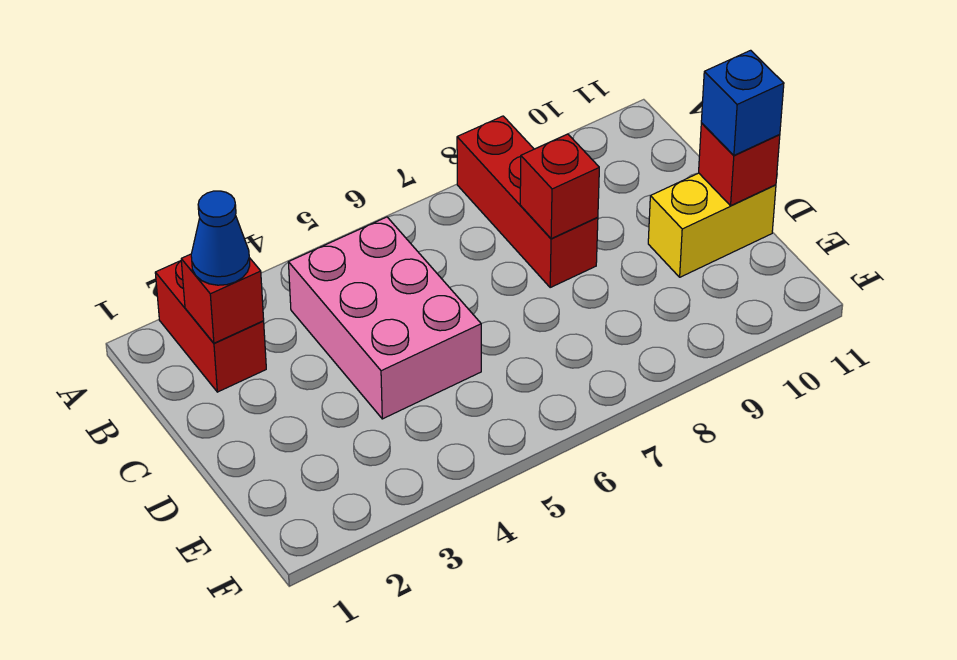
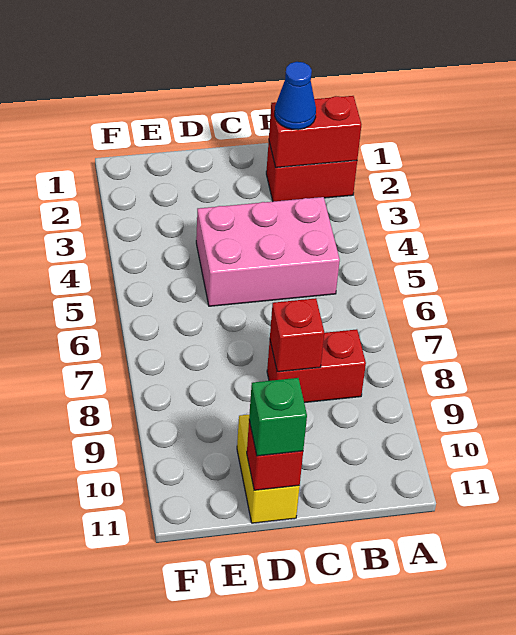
red brick A8:C8 level 1 -> red brick B8:C8 level 1
red brick B2 level 2 -> red brick A2:B2 level 2
blue brick D11 level 3 -> green brick D11 level 3

